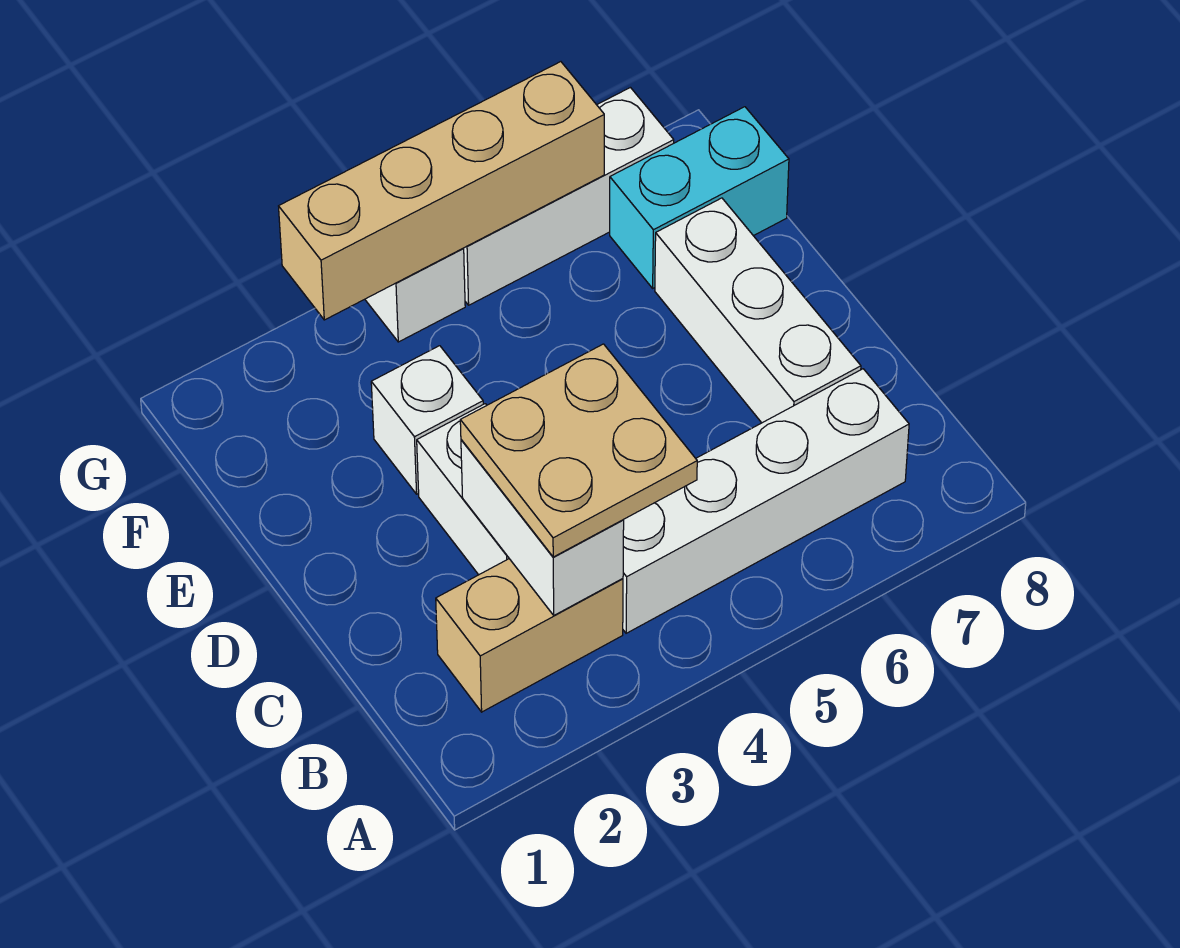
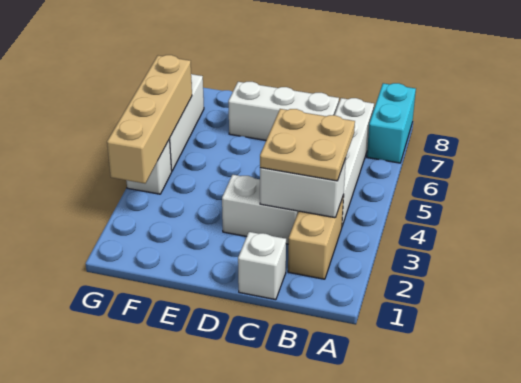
white brick E3 level 1 -> white brick C1 level 1
cyan brick F7:F8 level 1 -> cyan brick A7:A8 level 1

